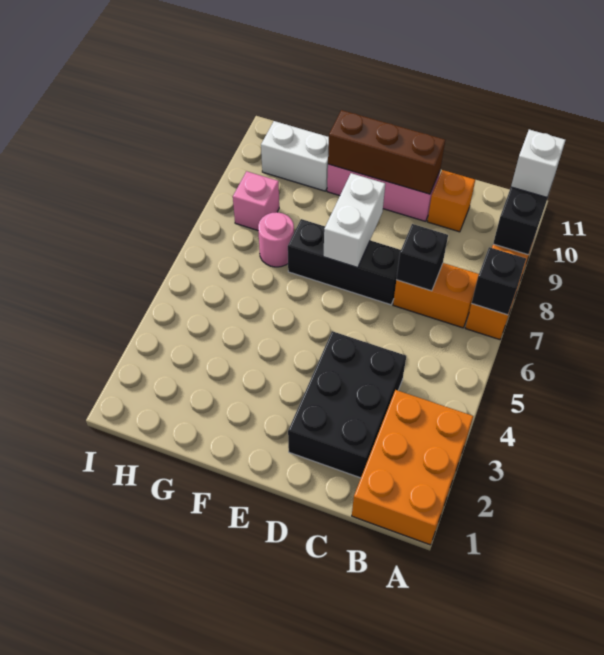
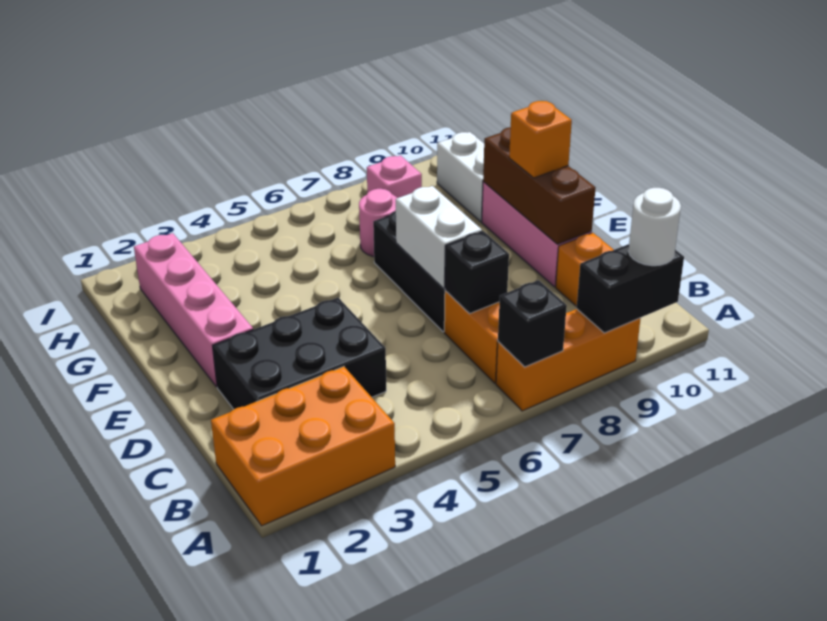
white brick A10 level 3 -> white round brick A10 level 3
none -> pink brick E2:H2 level 1
white brick E7:E8 level 2 -> white brick D7:E7 level 2
none -> orange brick E10 level 3

